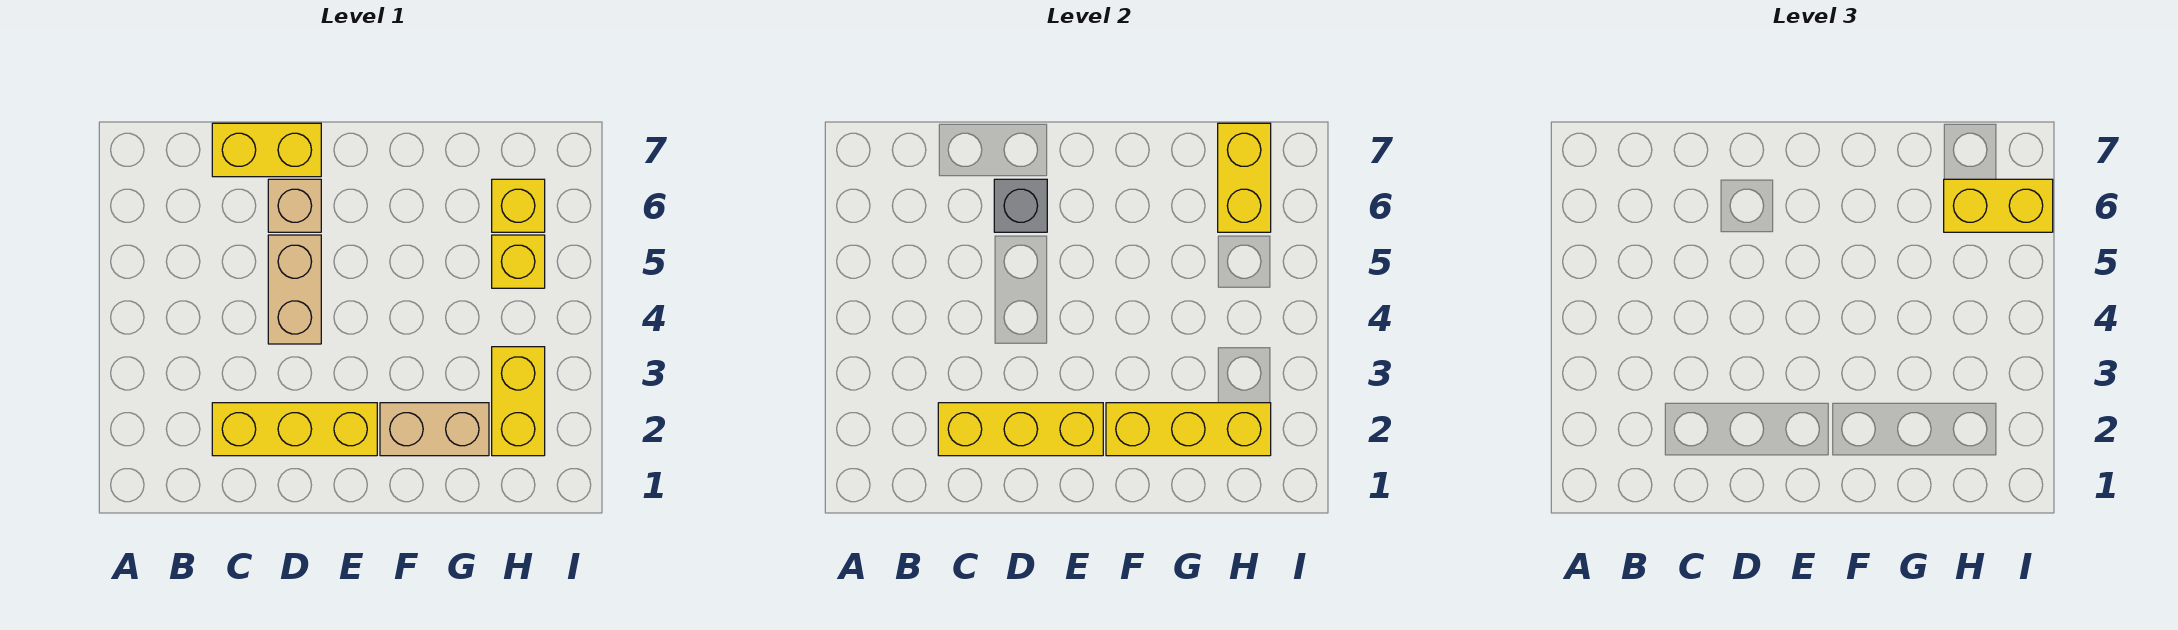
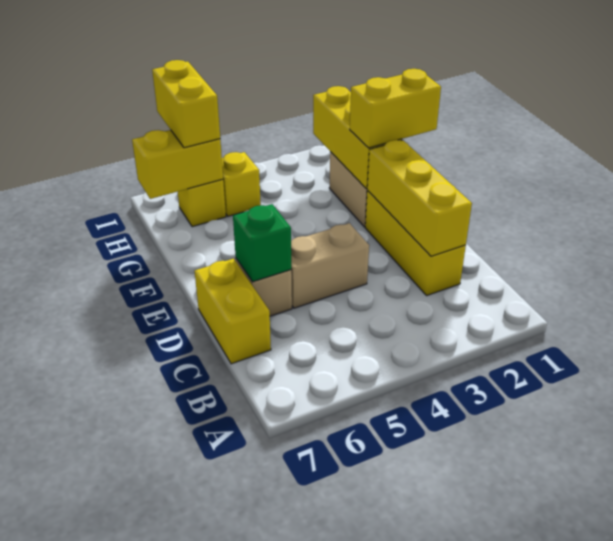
grey brick D6 level 2 -> green brick D6 level 2
yellow brick H2:H3 level 1 -> yellow brick F1:F2 level 3

